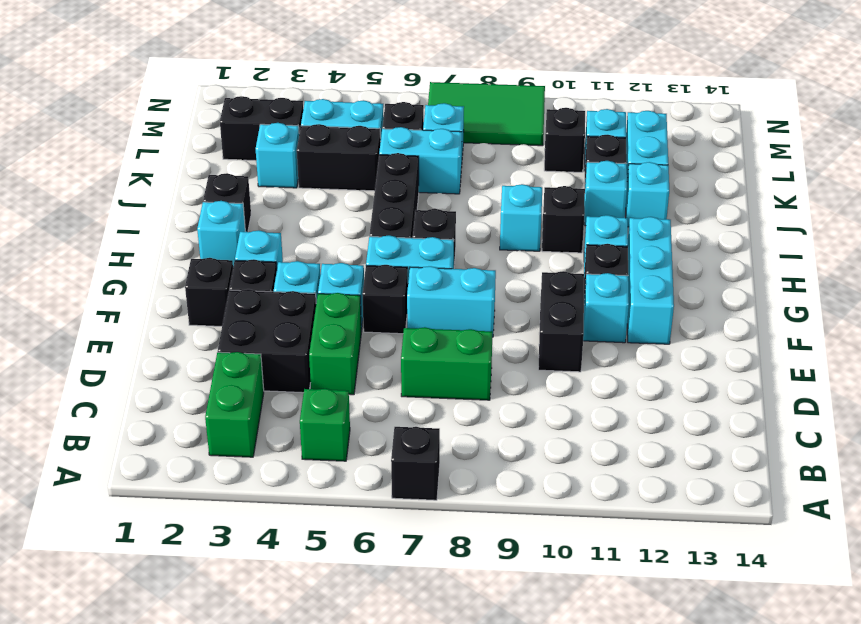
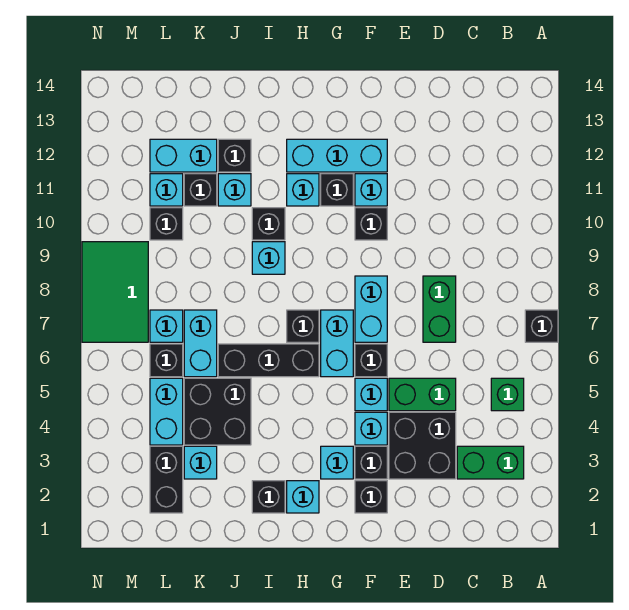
black brick E10:F10 level 1 -> black brick F10 level 1
cyan brick J12 level 1 -> black brick J12 level 1
black brick K4:K5 level 1 -> black brick J4:K5 level 1

